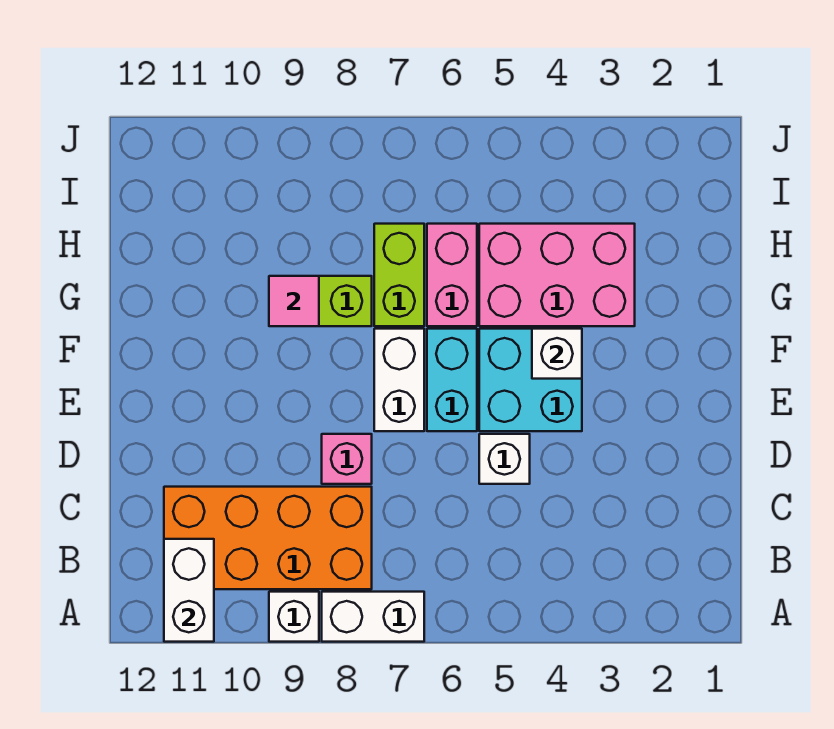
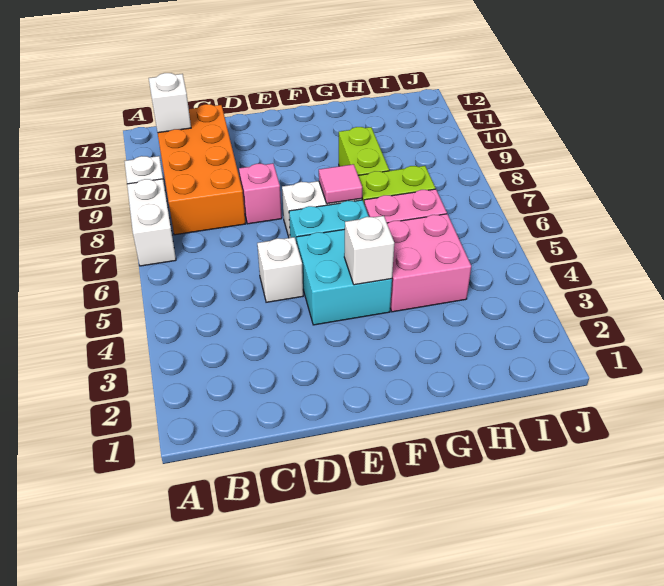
white brick A11:B11 level 2 -> white brick B11 level 2
pink brick G3:H5 level 1 -> pink brick G4:H5 level 1
pink tile G9 level 2 -> pink tile F7 level 2

